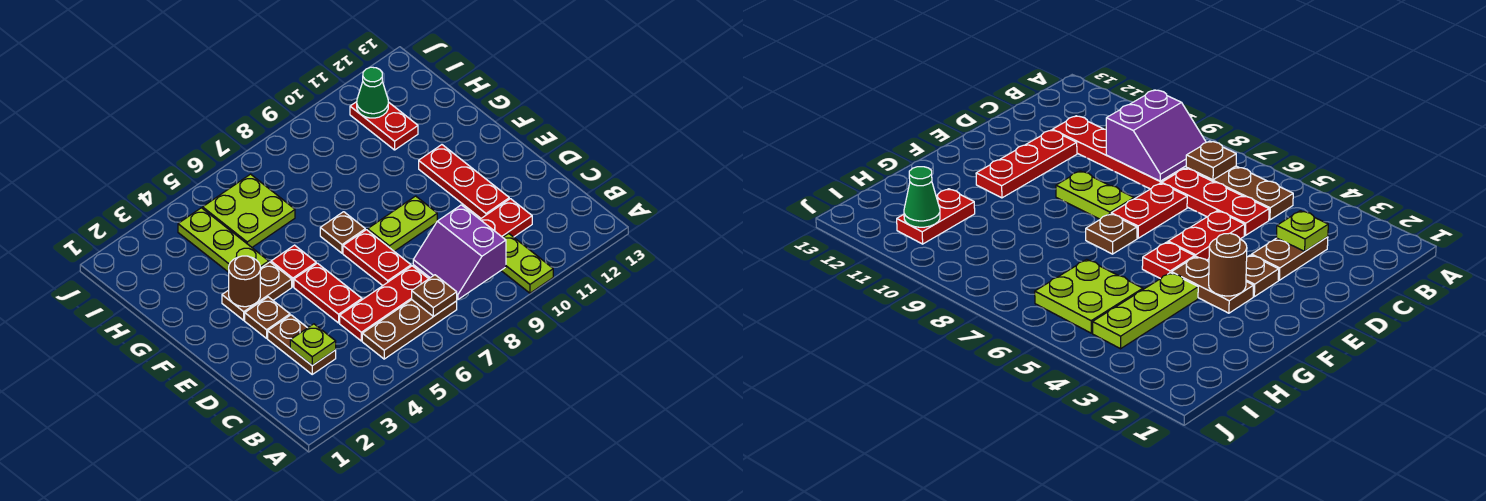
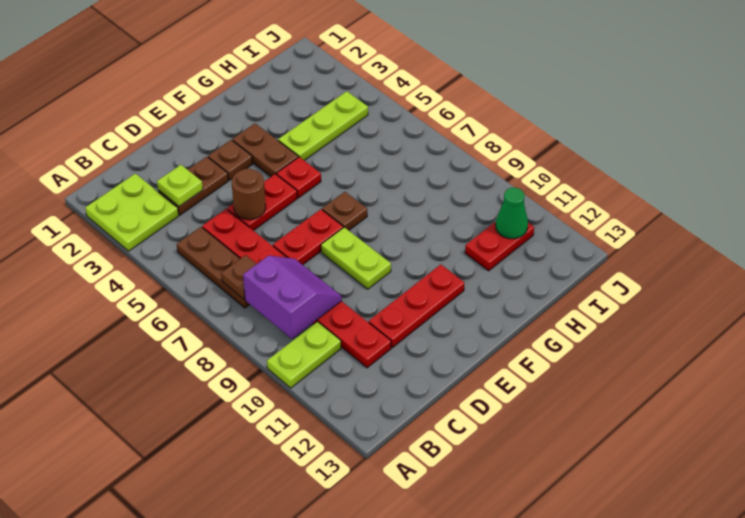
purple slope B8:C9 level 2 top 9 -> purple slope B8:C9 level 2 top B
brown round brick F3 level 2 -> brown round brick D5 level 2
lime plate H5:I6 level 1 -> lime plate A2:B3 level 1

